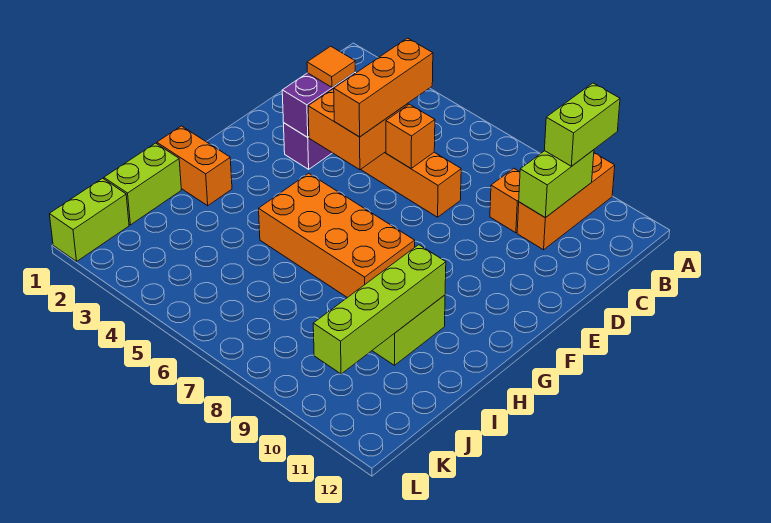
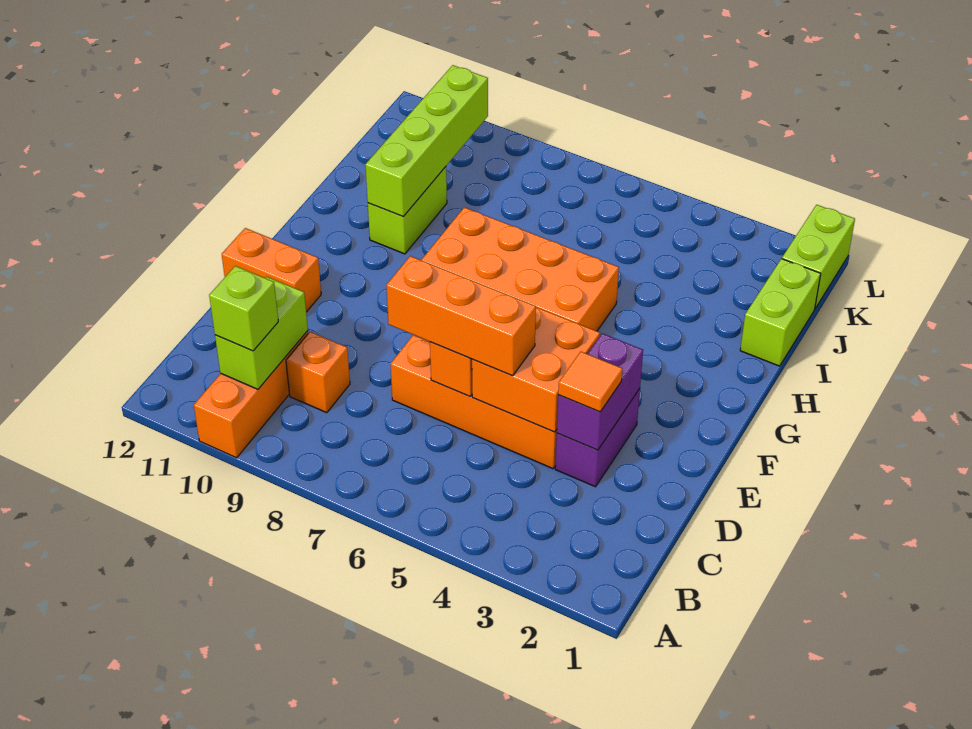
lime brick A10:B10 level 3 -> lime brick B10 level 3
orange brick C5:E5 level 3 -> orange brick D5:D7 level 3
orange brick H1:H2 level 1 -> orange brick E11:E12 level 1

